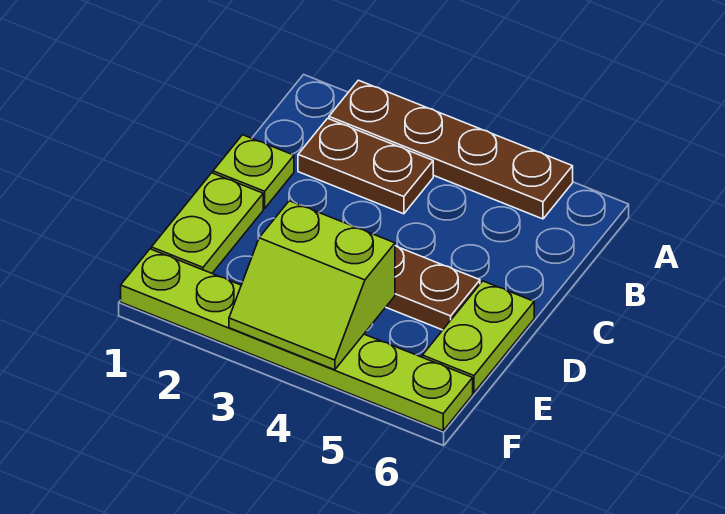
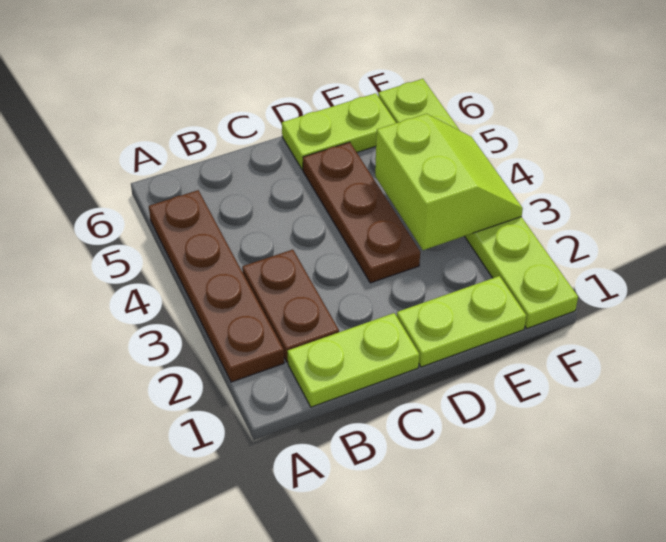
lime plate C1 level 1 -> lime plate B1:C1 level 1

